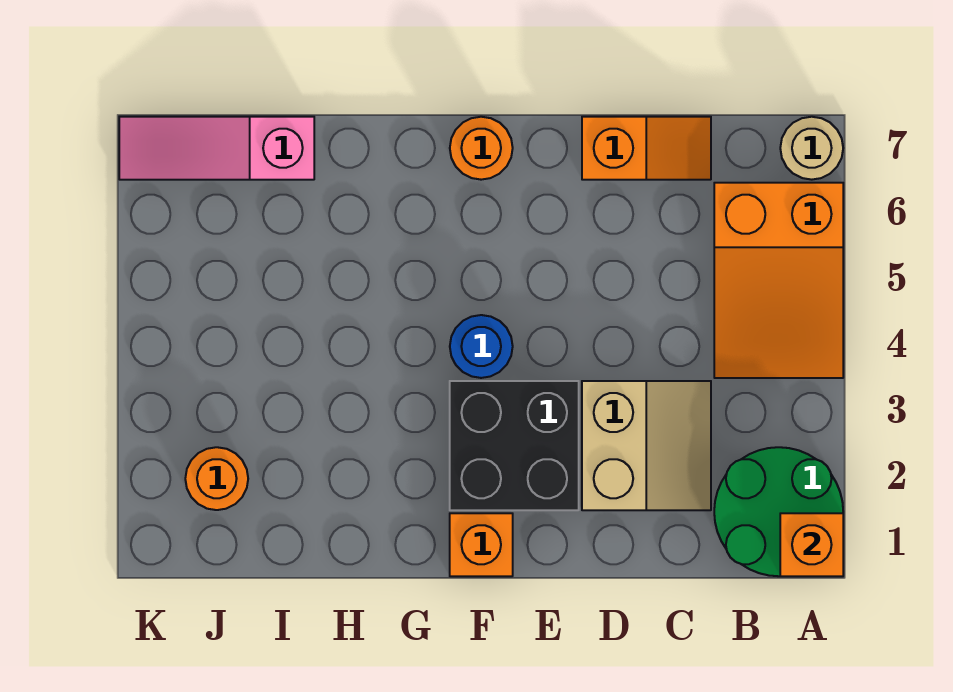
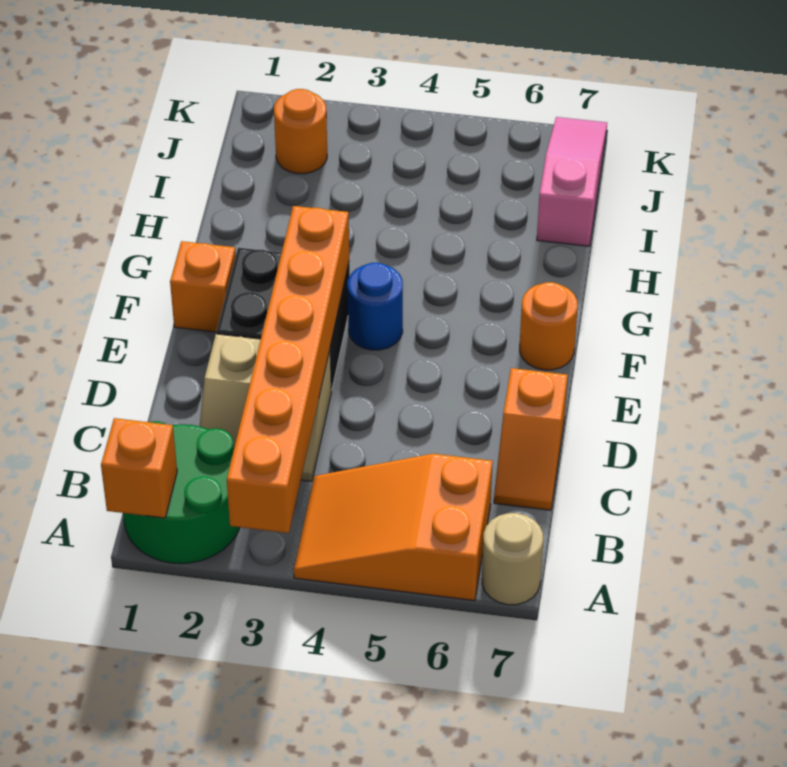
none -> orange brick A3:F3 level 2

